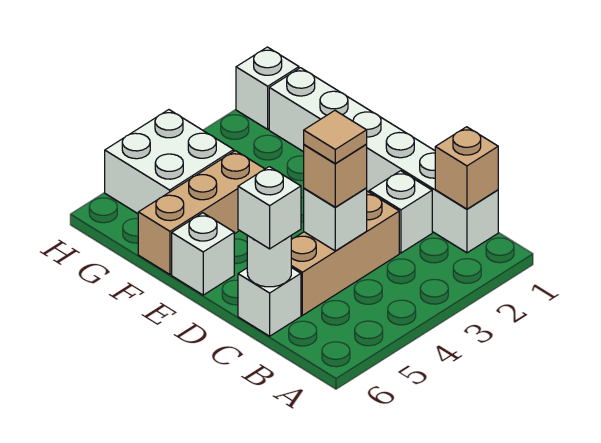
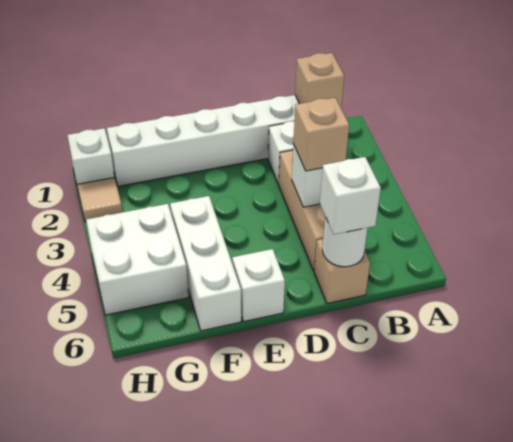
tan tile C4 level 4 -> tan tile H2 level 1
white brick C6 level 1 -> tan brick C6 level 1
tan brick F4:F6 level 1 -> white brick F4:F6 level 1

